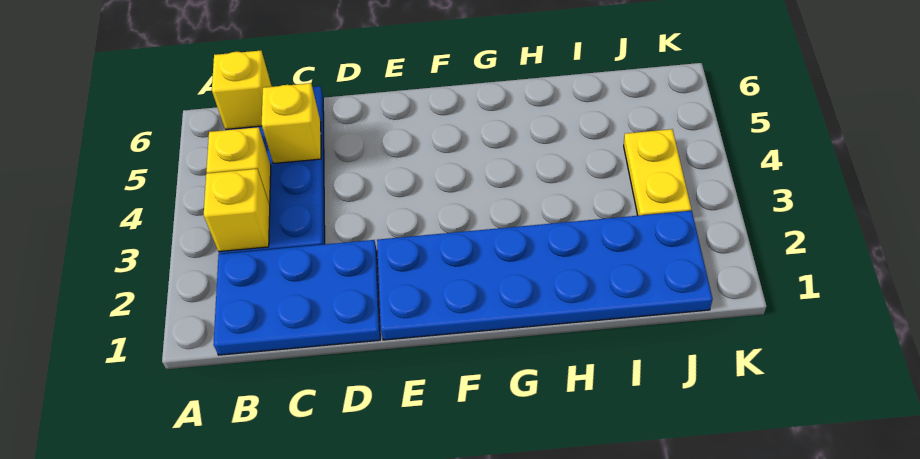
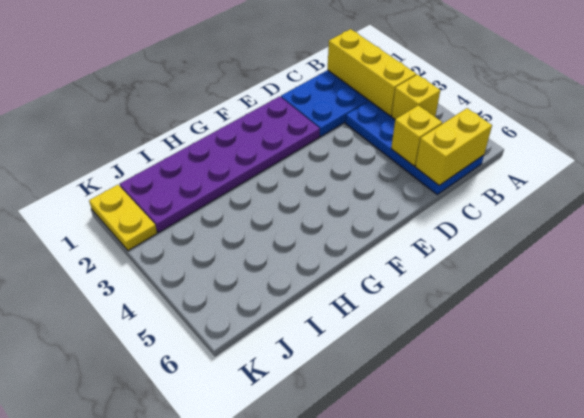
yellow brick B3 level 2 -> yellow brick B1:B3 level 2
yellow brick B6 level 2 -> yellow brick B6:C6 level 2
blue plate E1:J2 level 1 -> purple plate E1:J2 level 1
yellow plate J3:J4 level 1 -> yellow plate K1:K2 level 1

